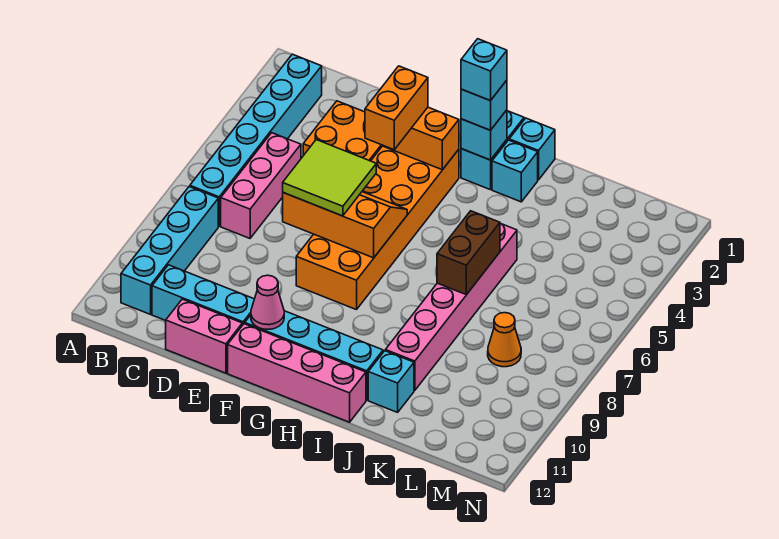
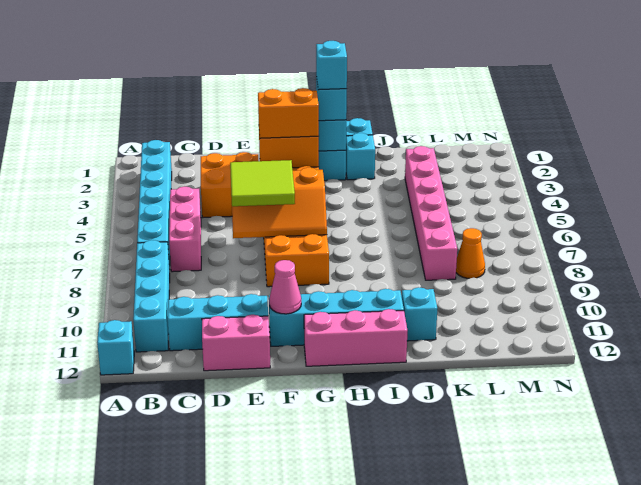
none -> cyan brick A12 level 1
orange slope E6:G7 level 2 top 7 -> orange slope E6:G7 level 2 top 6
orange brick F3:F4 level 3 -> orange brick F3:G3 level 3
pink brick F12:I12 level 1 -> pink brick G12:I12 level 1
pink brick J5:J10 level 1 -> pink brick K3:K8 level 1
brown brick J6:J7 level 2 -> none

